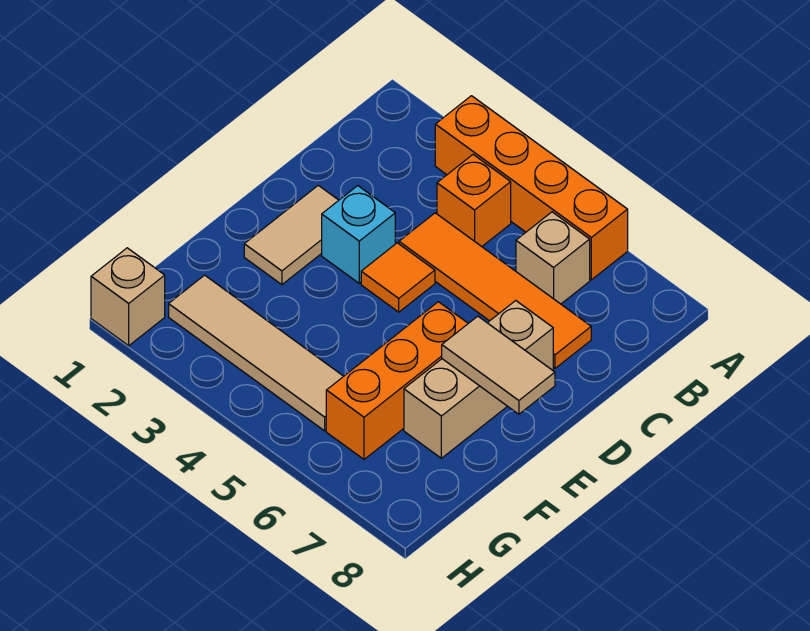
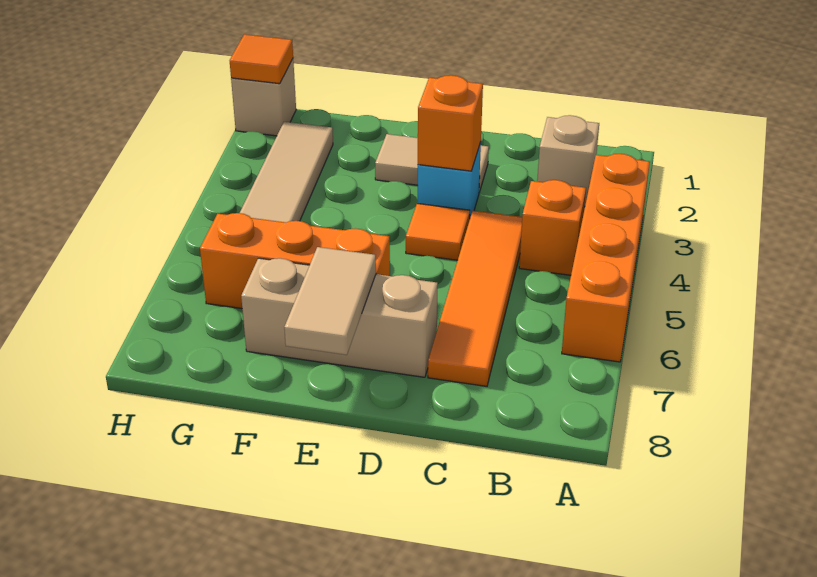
tan brick B6 level 1 -> tan brick B2 level 1
none -> orange brick D3 level 2
none -> orange tile H1 level 2

